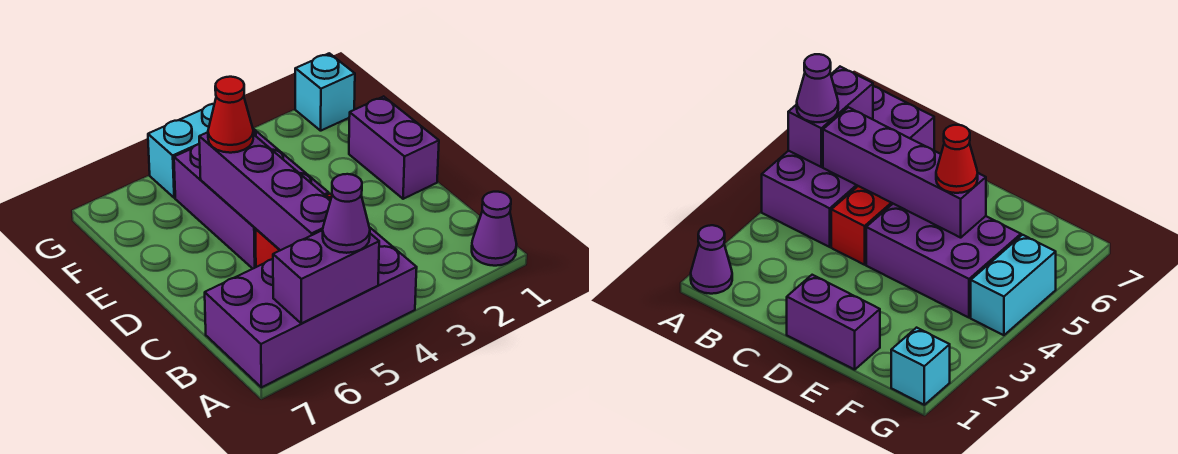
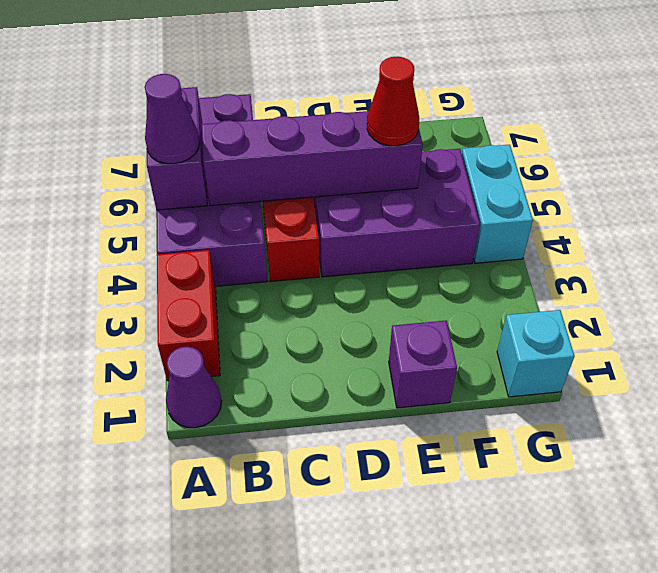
none -> red brick A2:A3 level 1
purple brick D1:E1 level 1 -> purple brick E1 level 1

